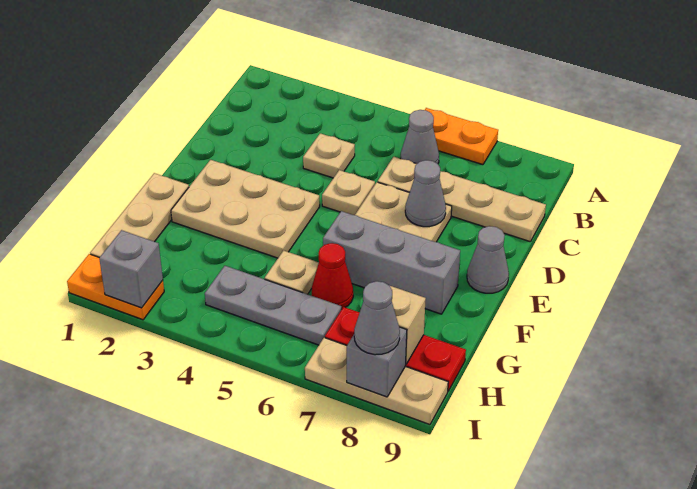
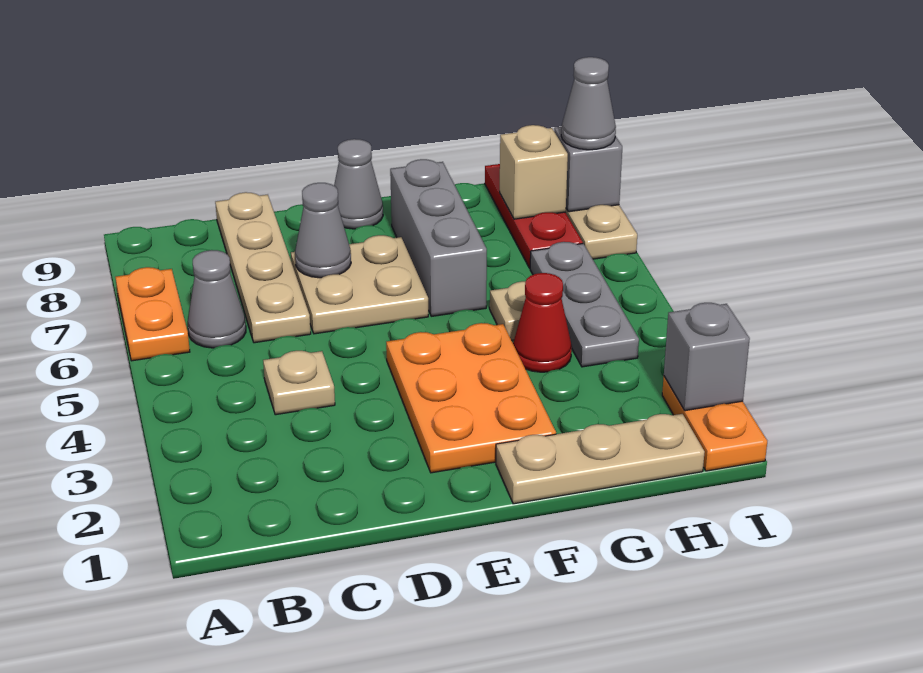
tan plate D5 level 1 -> none
tan plate E2:F4 level 1 -> orange plate E2:F4 level 1
red cone G6 level 1 -> red cone G4 level 1

